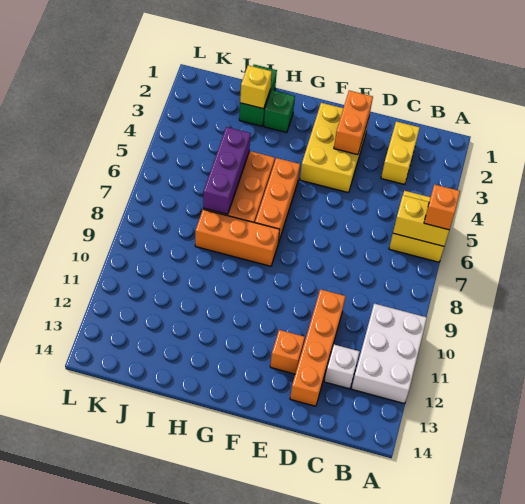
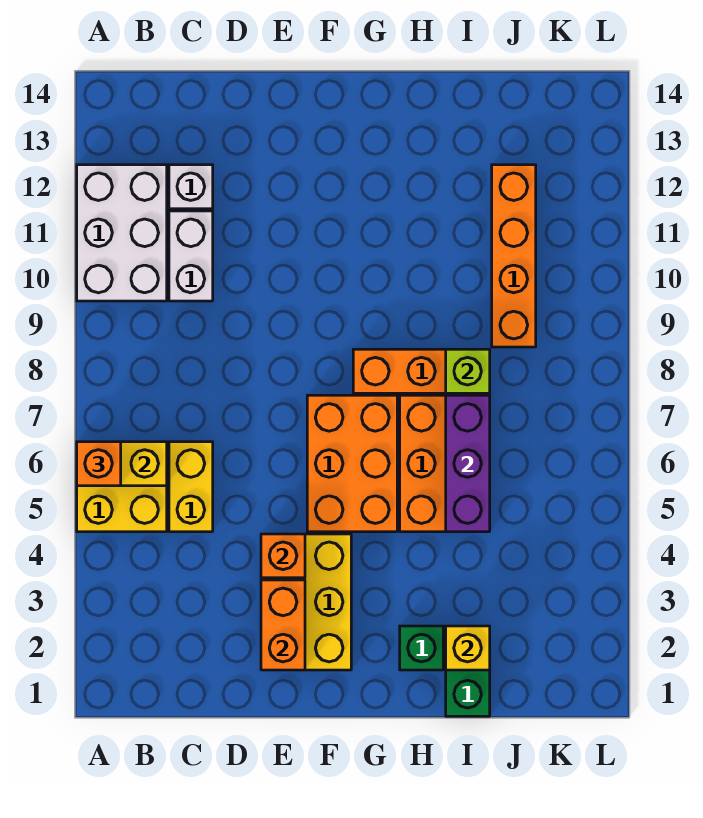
yellow brick C2:C3 level 1 -> yellow brick C5:C6 level 1
none -> white brick C10:C11 level 1
orange brick D10:D13 level 1 -> orange brick J9:J12 level 1
orange brick E12 level 1 -> orange brick E4 level 2
orange brick G5:G7 level 1 -> orange brick F5:G7 level 1
none -> lime brick I8 level 2

